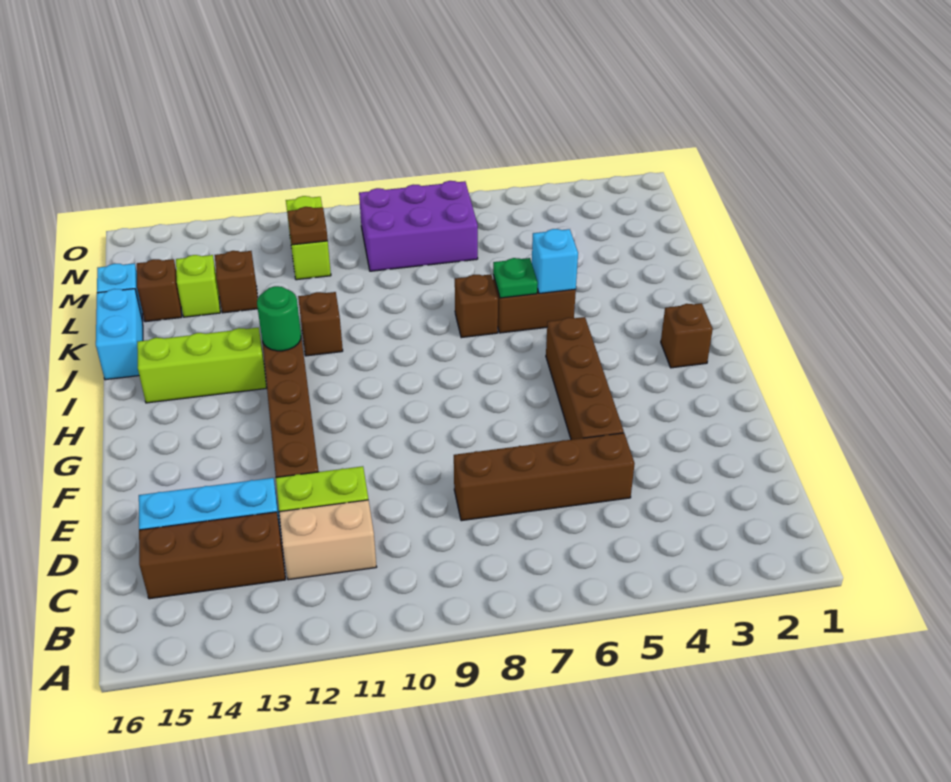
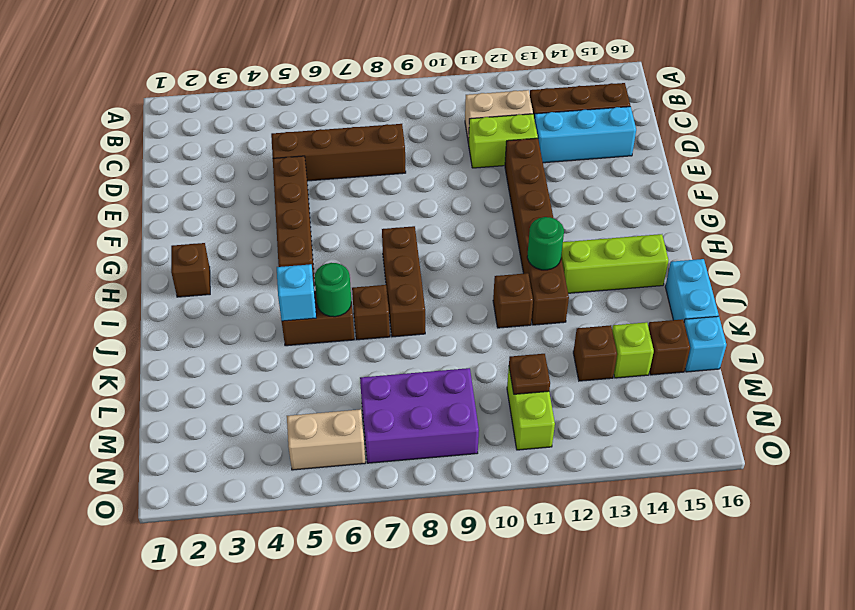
none -> brown brick H8:J8 level 1
green plate J6 level 2 -> green round brick J6 level 2
none -> tan brick N5:N6 level 1

